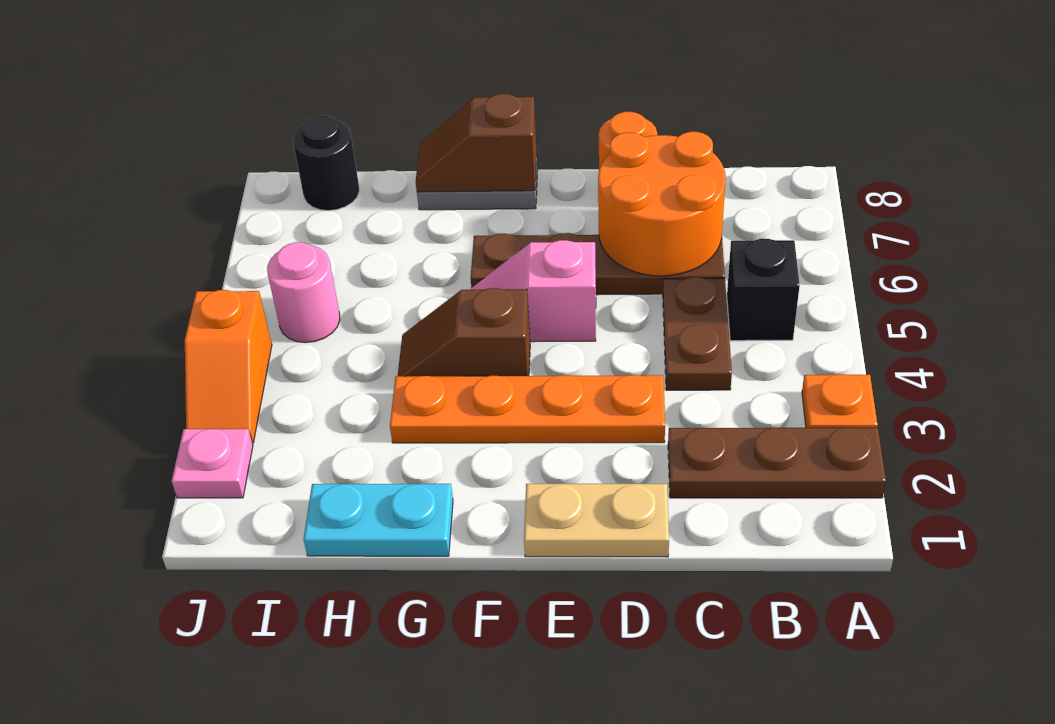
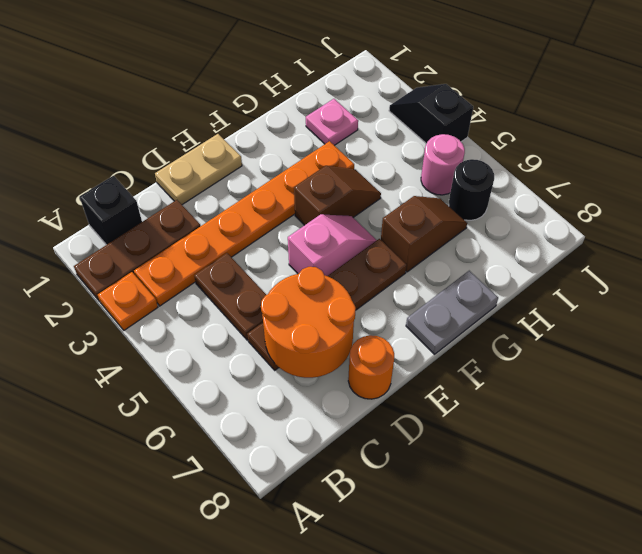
black brick B5 level 1 -> black brick B1 level 1
orange plate D3:G3 level 1 -> orange plate B3:G3 level 1
brown slope F8:G8 level 2 top F -> brown slope G6:H6 level 1 top G
cyan plate G1:H1 level 1 -> none
black round brick I8 level 1 -> black round brick I6 level 1
pink plate J2 level 1 -> pink plate H2 level 1
orange slope J3:J4 level 1 top 4 -> black slope J3:J4 level 1 top 4

